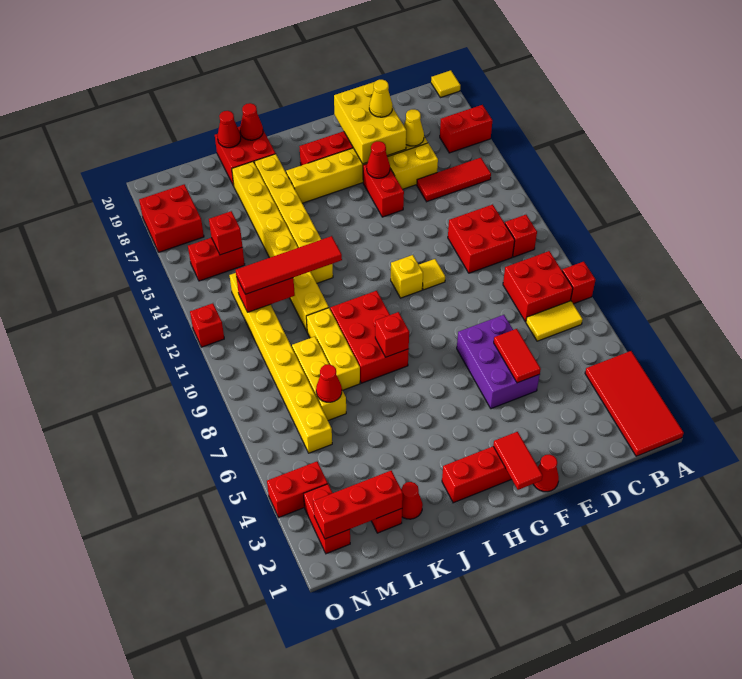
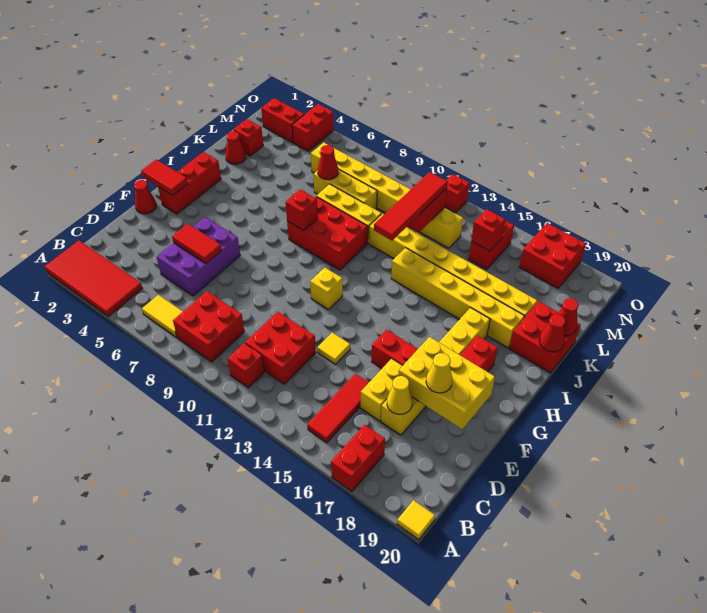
red brick A8 level 1 -> none
yellow tile B7:C7 level 1 -> yellow tile B6:B7 level 1
purple brick E5:F7 level 1 -> purple brick D5:F6 level 1
yellow tile F11 level 1 -> yellow tile E13 level 1
red cone F16 level 2 -> none
red brick L2:N2 level 2 -> none

